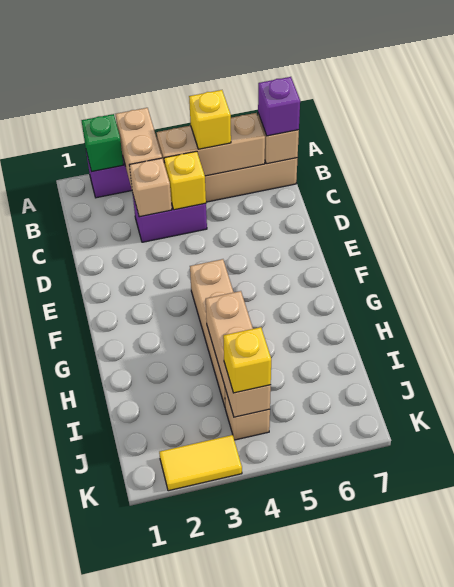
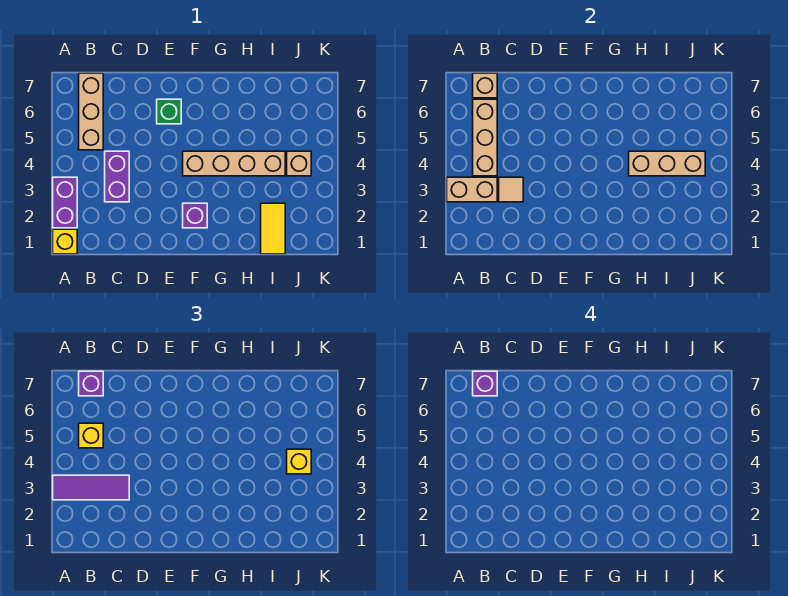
green brick A2 level 2 -> green brick E6 level 1
none -> purple tile A3:C3 level 3
none -> purple brick B7 level 4
tan brick C3 level 2 -> tan tile C3 level 2
yellow brick C4 level 2 -> yellow brick A1 level 1
none -> purple brick F2 level 1
yellow tile K2:K3 level 1 -> yellow tile I1:I2 level 1

